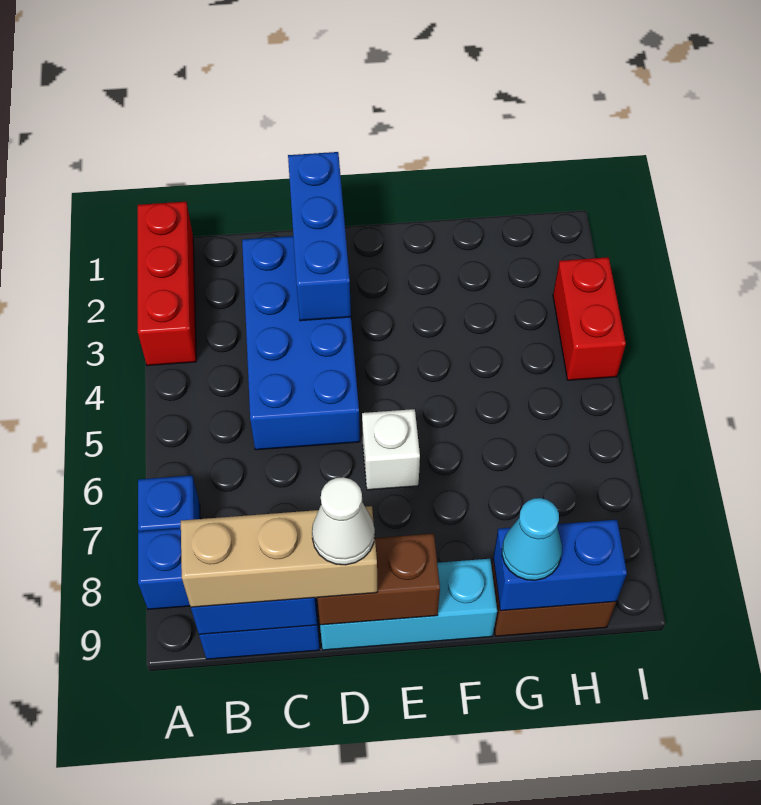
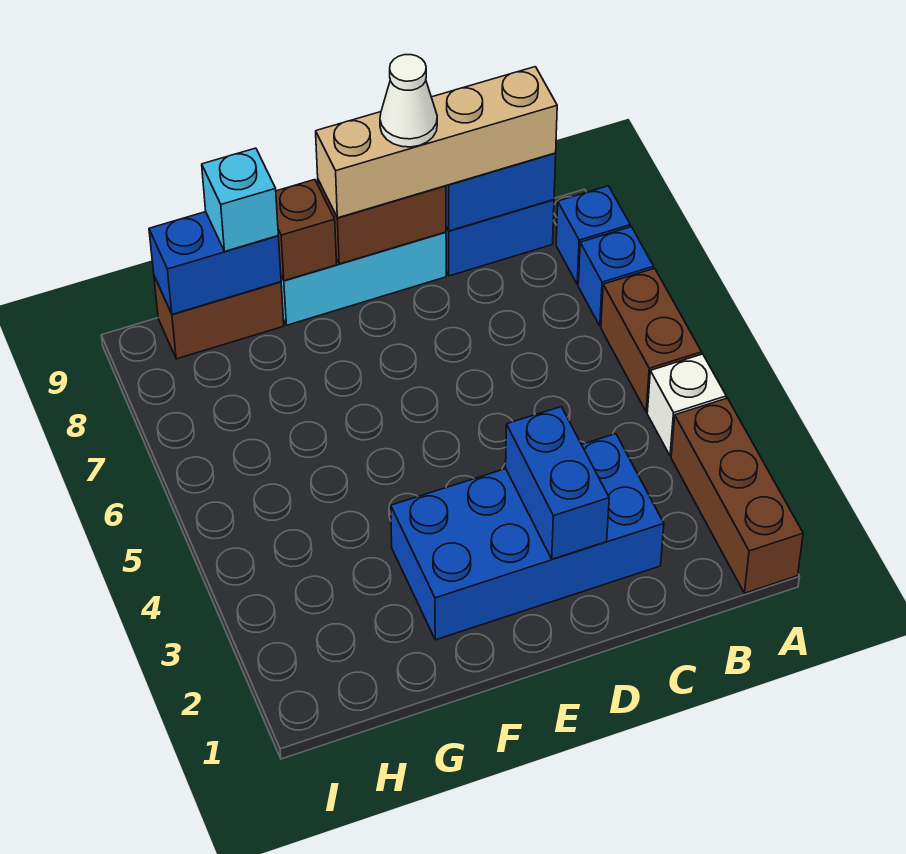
red brick A1:A3 level 1 -> brown brick A1:A3 level 1
none -> brown brick A5:A6 level 1
tan brick B9:D9 level 3 -> tan brick B9:E9 level 3
blue brick C2:D5 level 1 -> blue brick C2:F3 level 1
blue brick D1:D3 level 2 -> blue brick D2:D3 level 2
white brick E6 level 1 -> white brick A4 level 1
none -> brown brick F9 level 2
cyan cone G9 level 3 -> cyan brick G9 level 3
red brick I3:I4 level 1 -> none

